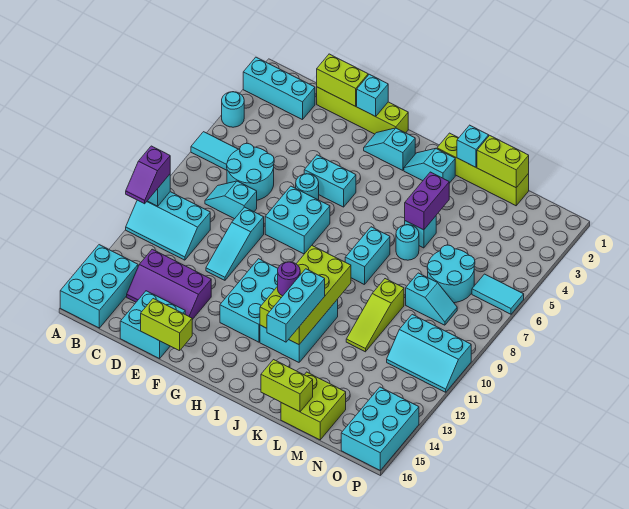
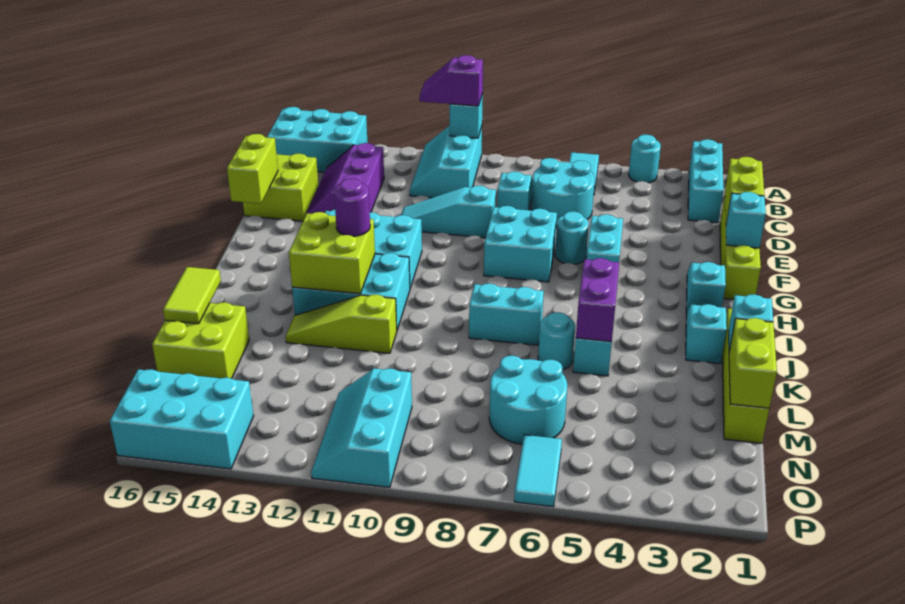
cyan brick D15:E16 level 1 -> lime brick D15:E16 level 1
lime brick I10:J13 level 2 -> lime brick I12:J13 level 2
cyan brick J12:J14 level 3 -> none
purple brick K4:K5 level 2 -> purple brick J5:K5 level 2
lime brick K16:L16 level 2 -> lime tile K16:L16 level 2
lime slope L9:L11 level 1 top 9 -> lime slope K11:K13 level 1 top 11
cyan slope M8:N8 level 1 top M -> none

